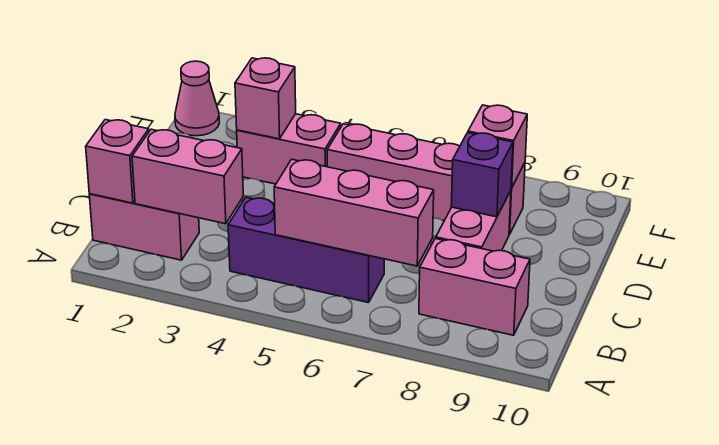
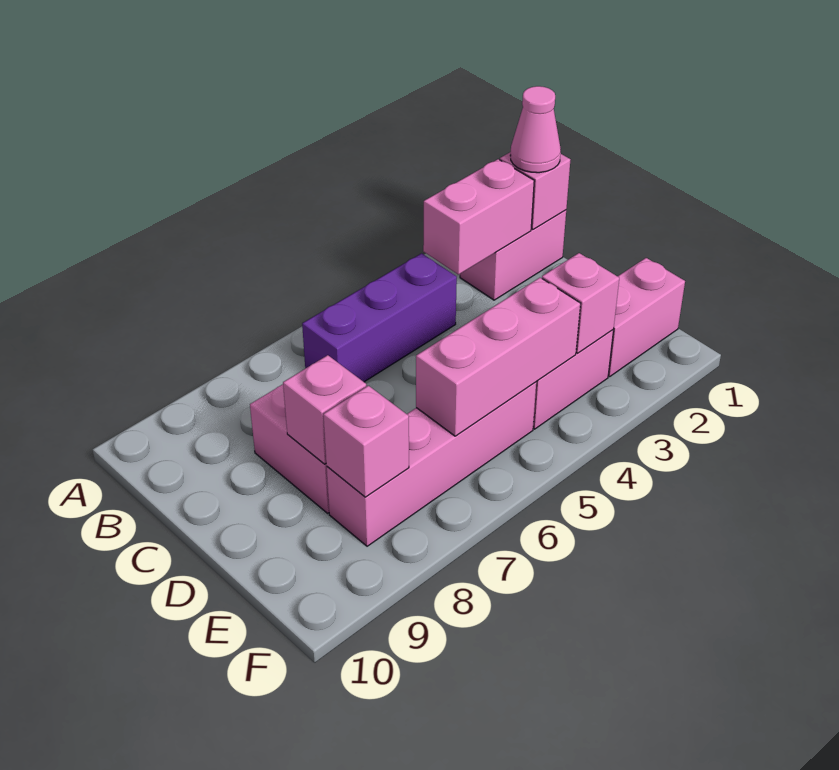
pink brick B5:B7 level 2 -> pink brick E4:E6 level 2
pink brick B8:B9 level 1 -> pink brick E1:E2 level 1
purple brick D8 level 2 -> pink brick D8 level 2
pink cone F1 level 1 -> pink cone B1 level 3

